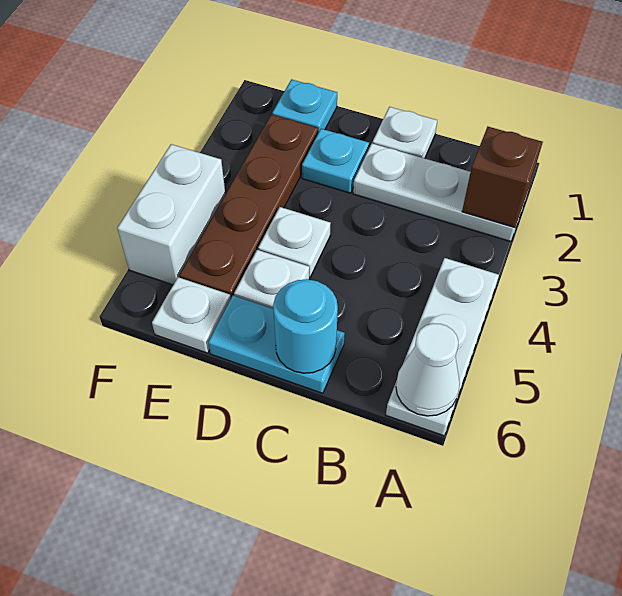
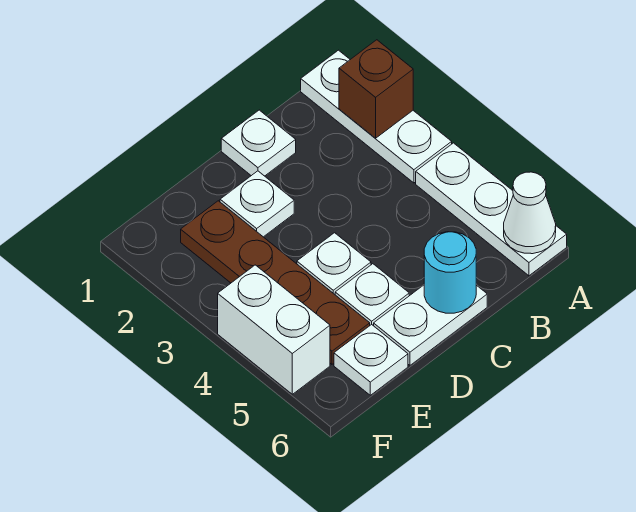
white plate A2:C2 level 1 -> white plate A1:A3 level 1
cyan plate C6:D6 level 1 -> white plate C6:D6 level 1
cyan plate D2 level 1 -> white plate D2 level 1
cyan plate E1 level 1 -> none

